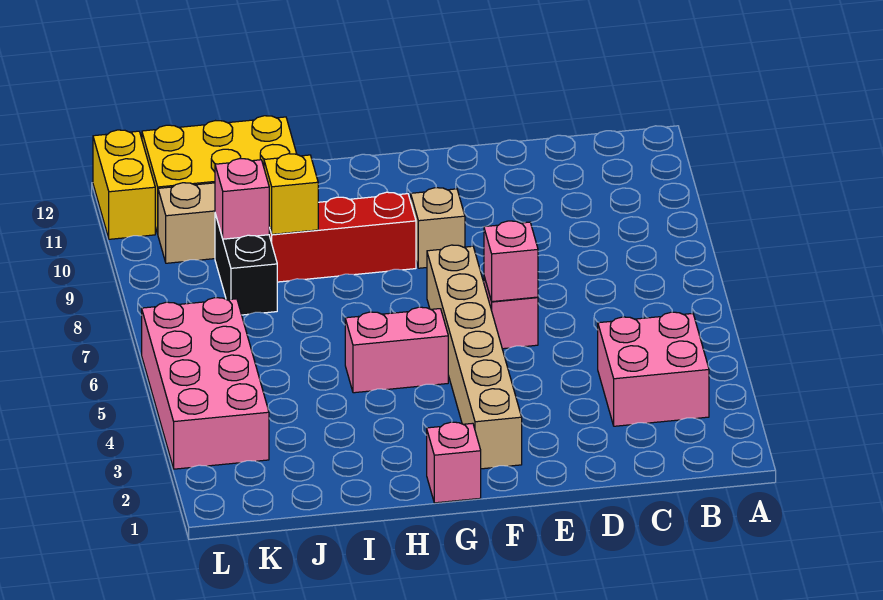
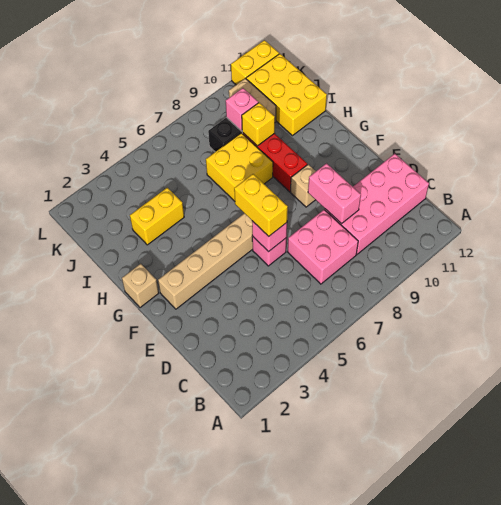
pink brick B3:C4 level 1 -> pink brick C7:D8 level 1
none -> yellow brick E6:F6 level 3
pink brick G1 level 1 -> tan brick G1 level 1
pink brick G5:H5 level 1 -> pink brick D9:E9 level 2
none -> yellow brick H7:I8 level 1
none -> yellow brick I3:I4 level 1
pink brick K3:L6 level 1 -> pink brick C9:D12 level 1

